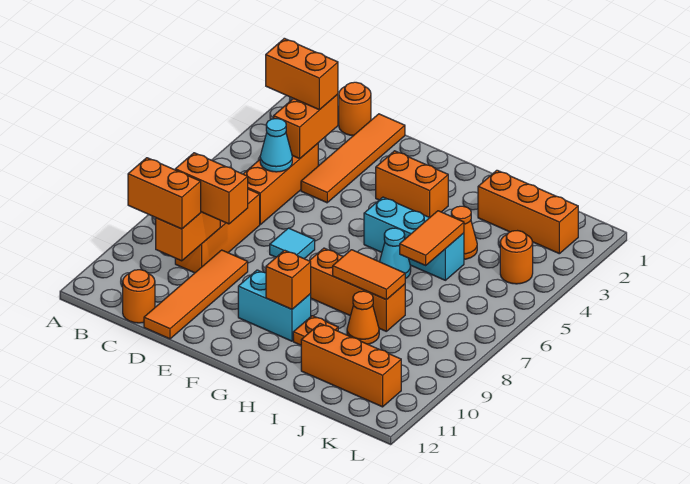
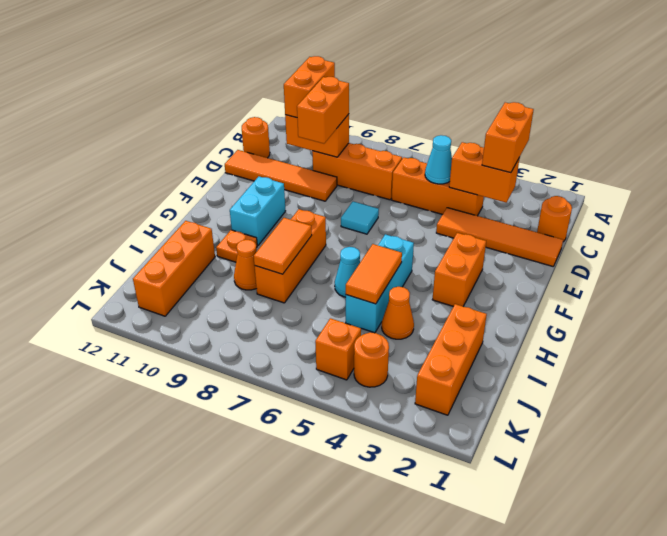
orange brick G10 level 2 -> orange brick K5 level 1
orange tile I5:I6 level 2 -> orange tile H5:I5 level 2

